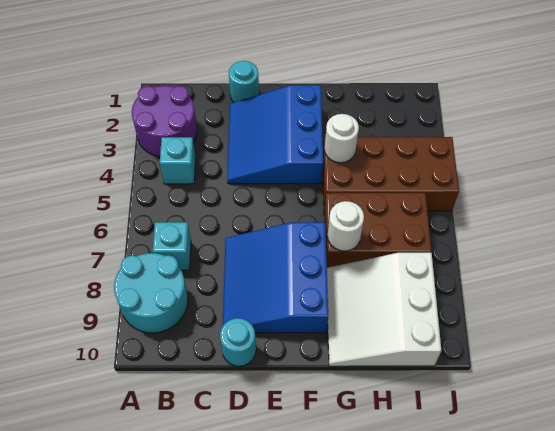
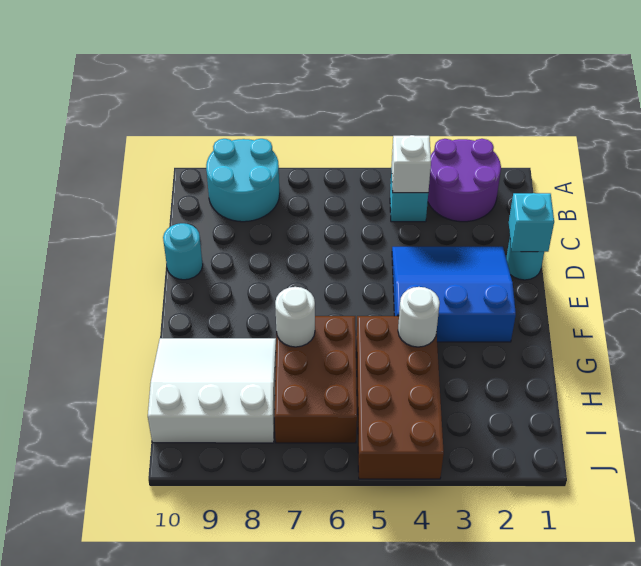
none -> white brick B4 level 2
cyan brick B7 level 1 -> cyan brick D1 level 2
blue slope D7:F9 level 1 top F -> none

